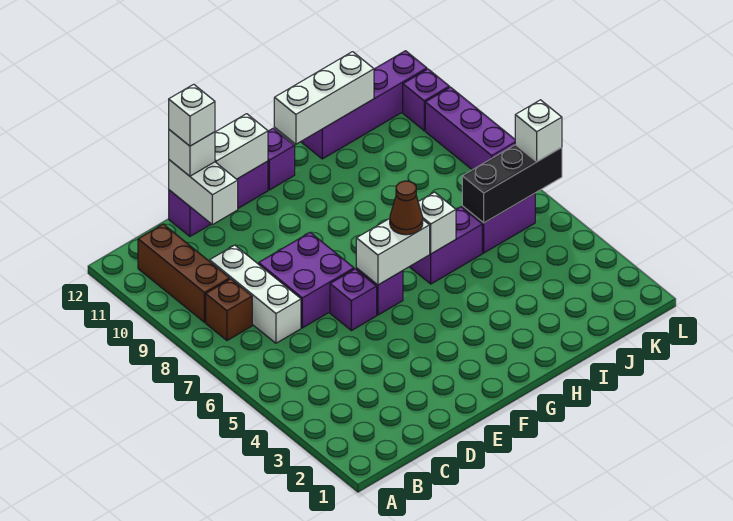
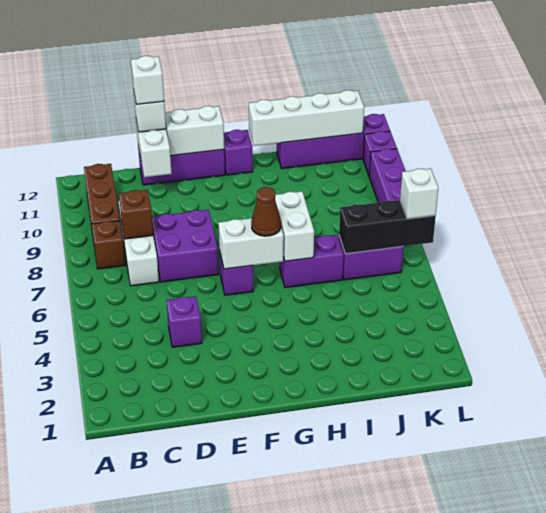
none -> brown brick C8 level 2
purple brick E6 level 1 -> purple brick D4 level 1
white brick H6 level 2 -> white brick H6:H7 level 2
white brick H12:J12 level 2 -> white brick H12:K12 level 2

